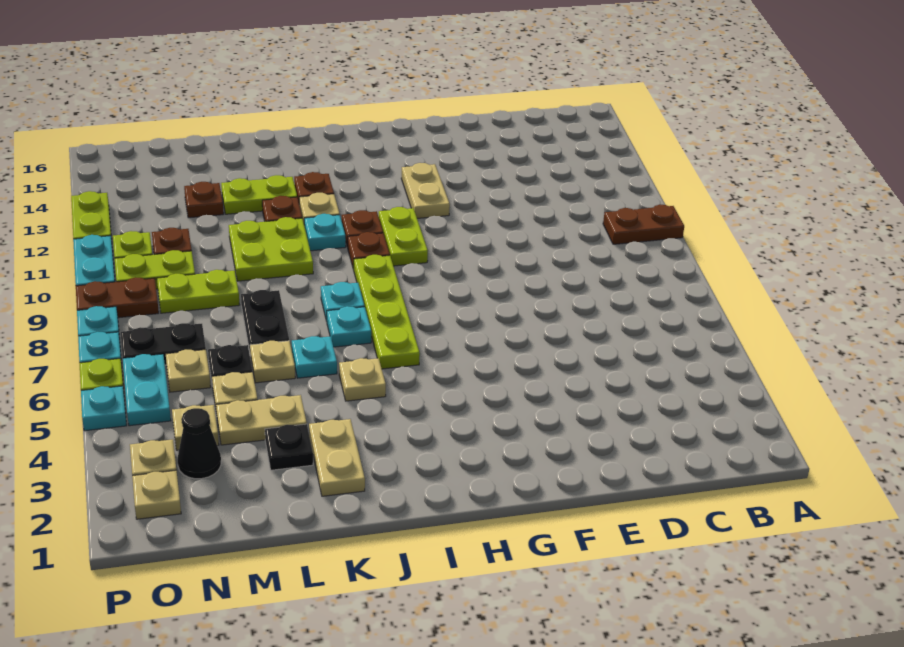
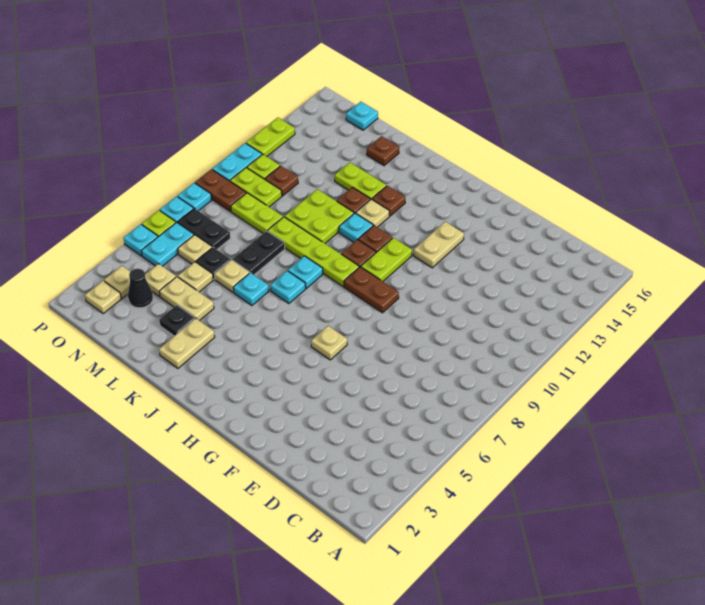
brown plate A10:B10 level 1 -> brown plate G9:H9 level 1
lime plate I6:I9 level 1 -> lime plate I9:L9 level 1
tan plate J5 level 1 -> tan plate G6 level 1
brown plate M13 level 1 -> brown plate L15 level 1
none -> cyan plate N16 level 1

